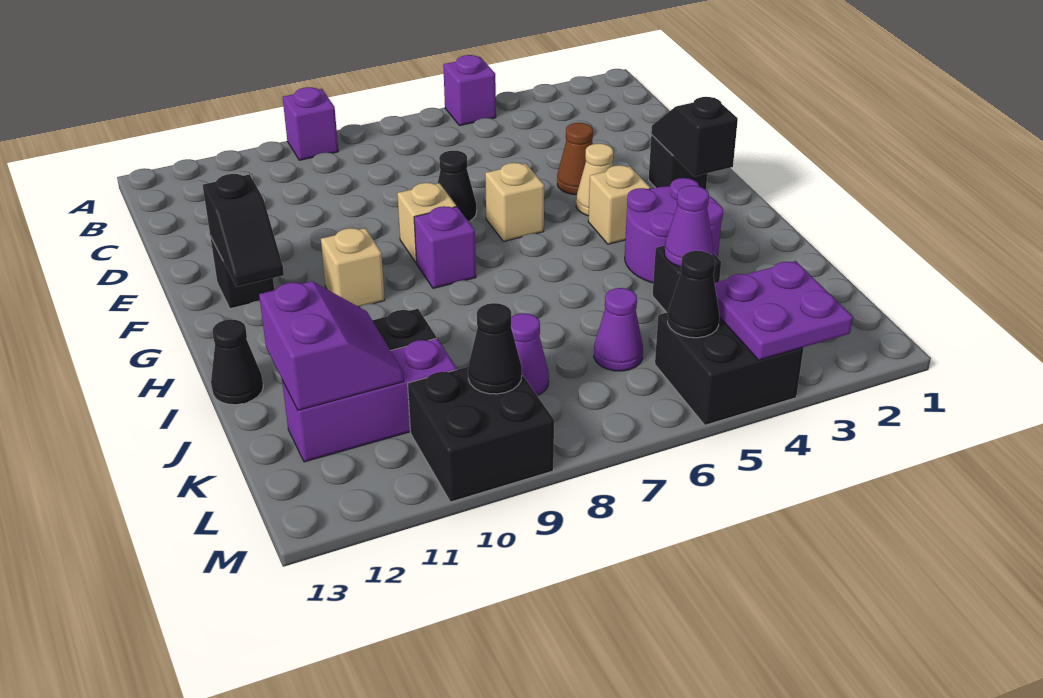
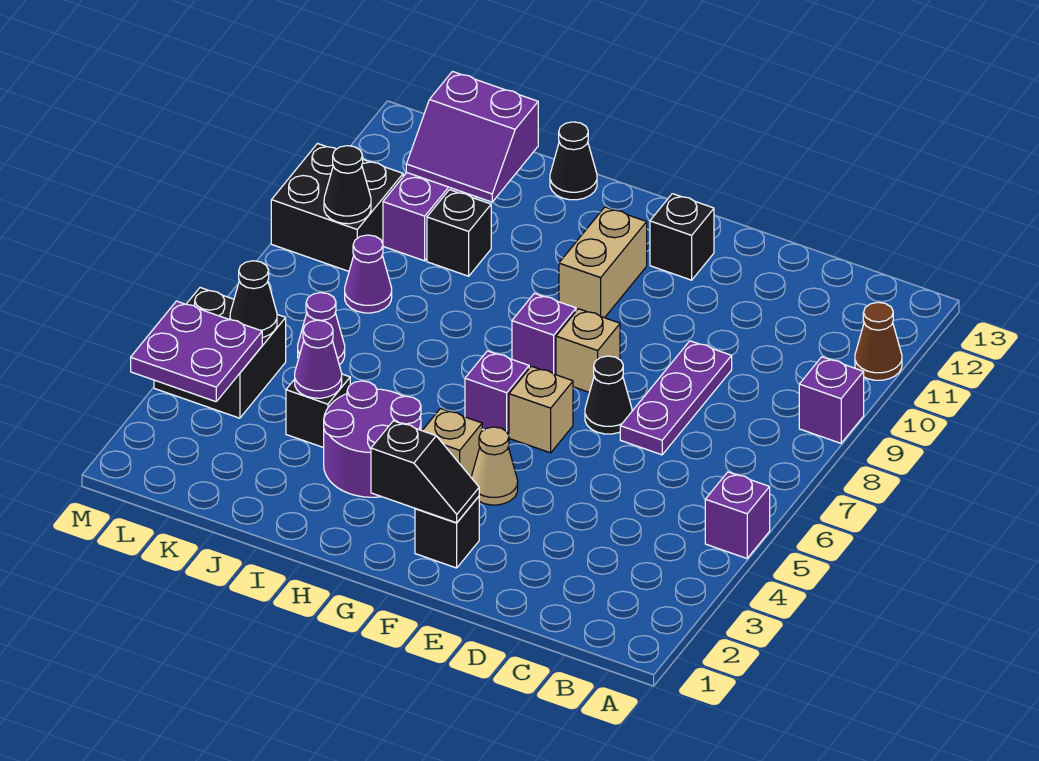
none -> purple plate D7:D9 level 1
brown cone E4 level 1 -> brown cone A11 level 1
black slope F12:G12 level 2 top F -> none
none -> purple brick G6 level 1
tan brick G10 level 1 -> tan brick G10:G11 level 1

